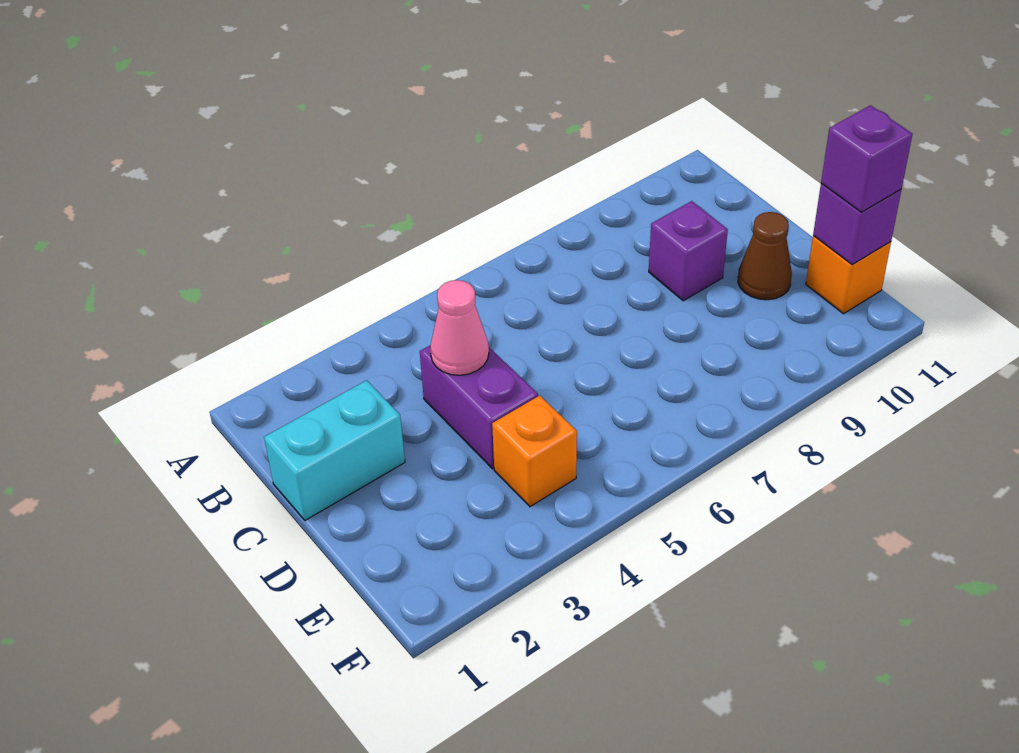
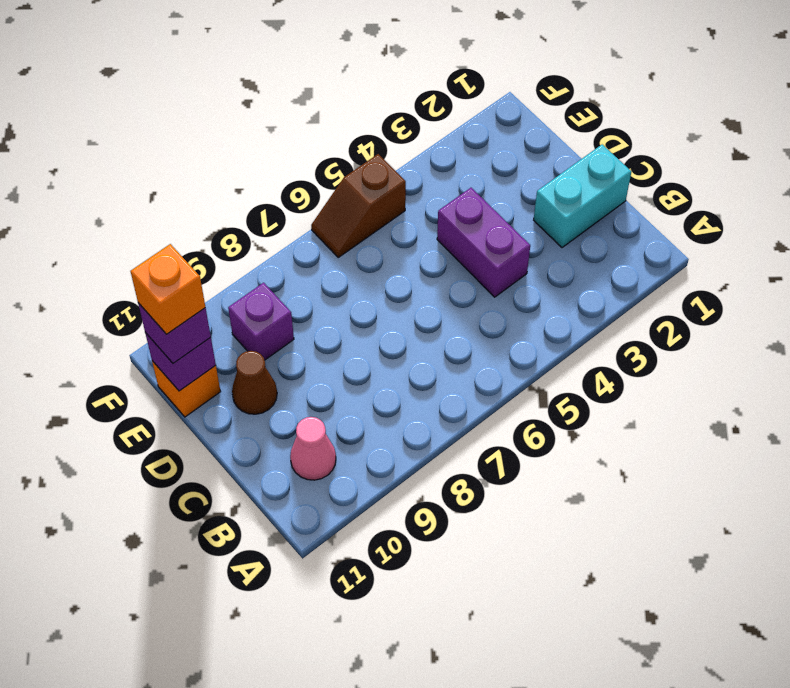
pink cone C4 level 2 -> pink cone B10 level 1
purple brick C9 level 1 -> purple brick E9 level 1
orange brick E4 level 1 -> orange brick E11 level 4
none -> brown slope F5:F6 level 1 top 5

